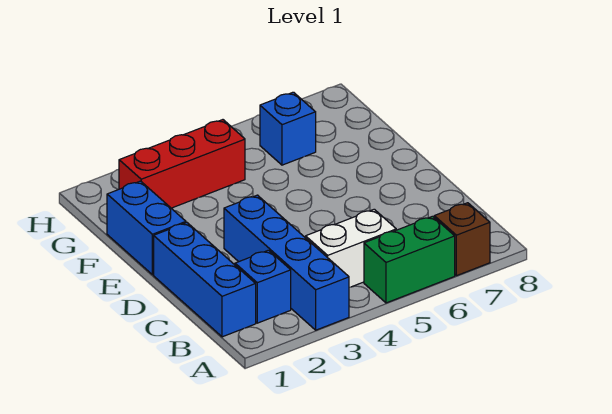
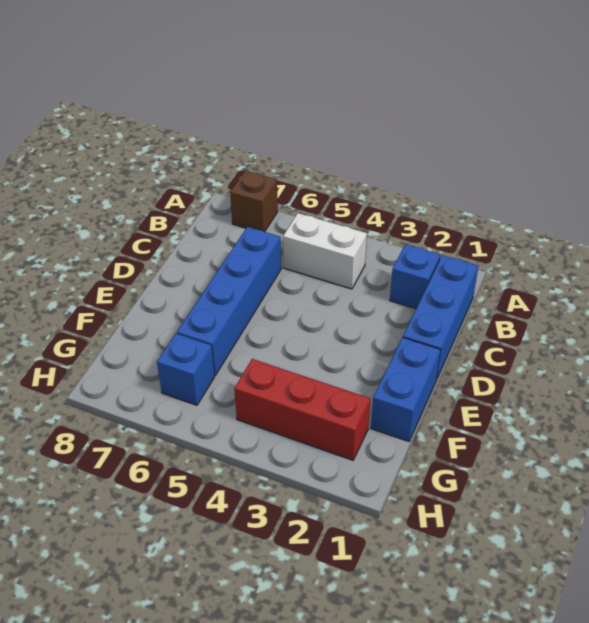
blue brick A3:D3 level 1 -> blue brick C6:F6 level 1
green brick A5:A6 level 1 -> none

